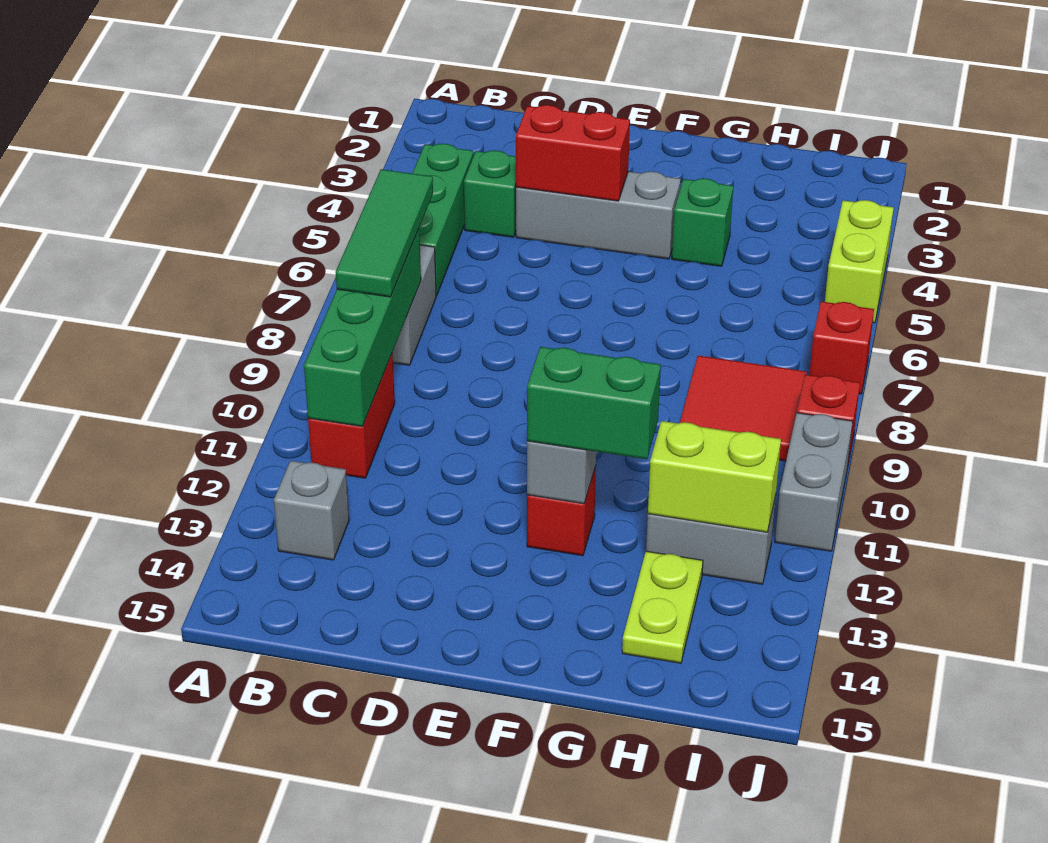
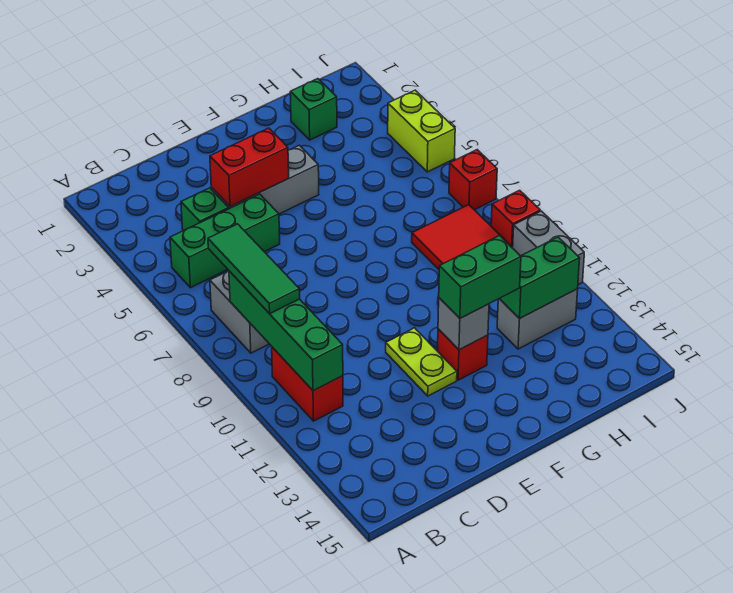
green brick B4:B6 level 1 -> green brick B5:D5 level 1
grey brick B13 level 1 -> none
green brick G4 level 1 -> green brick H2 level 1
lime brick H12:I12 level 2 -> green brick H12:I12 level 2
lime plate H13:H14 level 1 -> lime plate E11:E12 level 1

